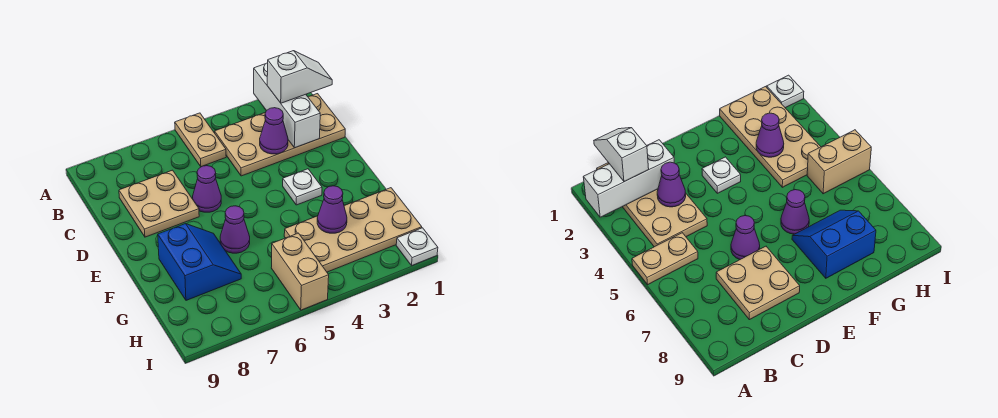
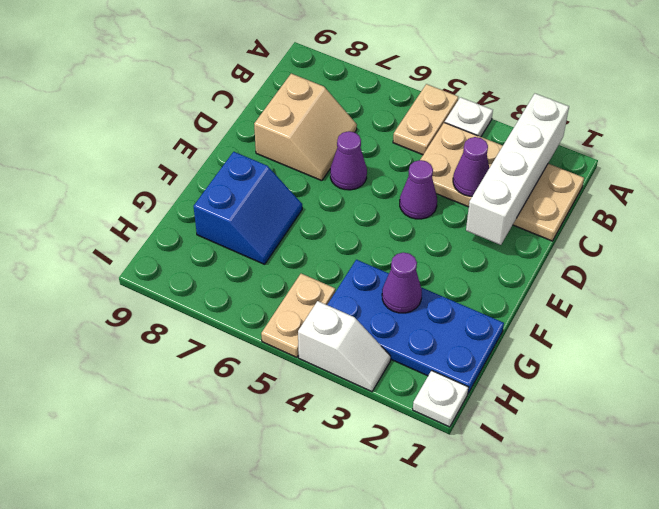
white brick A2:C2 level 2 -> white brick A2:D2 level 2
white slope B1:B2 level 3 top 2 -> white slope I3:I4 level 1 top 4
tan plate C7:D8 level 1 -> tan slope C7:D8 level 1 top 8
white plate E3 level 1 -> white plate A4 level 1
purple cone F6 level 1 -> purple cone D4 level 1
tan plate G1:H4 level 1 -> blue plate G1:H4 level 1
tan brick H5:I5 level 1 -> tan plate H5:I5 level 1

